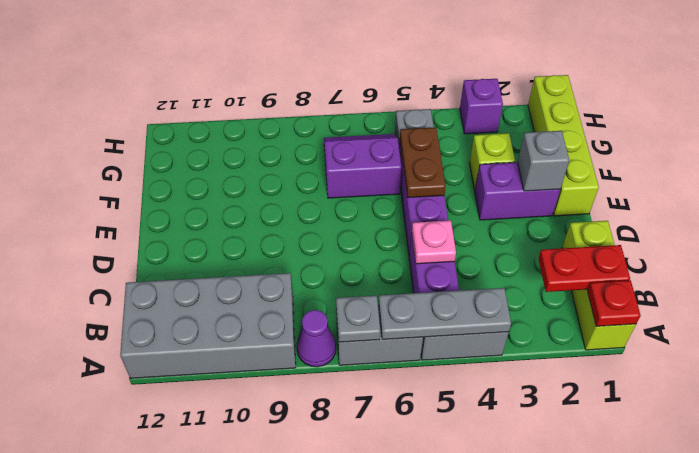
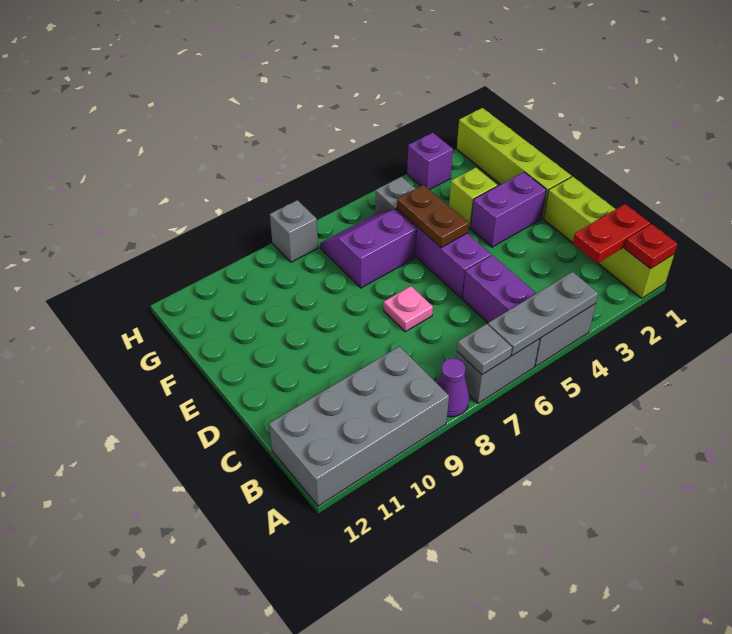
lime brick A1:C1 level 1 -> lime brick A1:D1 level 1
pink plate C5 level 2 -> pink plate D7 level 1
grey brick E2 level 2 -> grey brick H8 level 1

